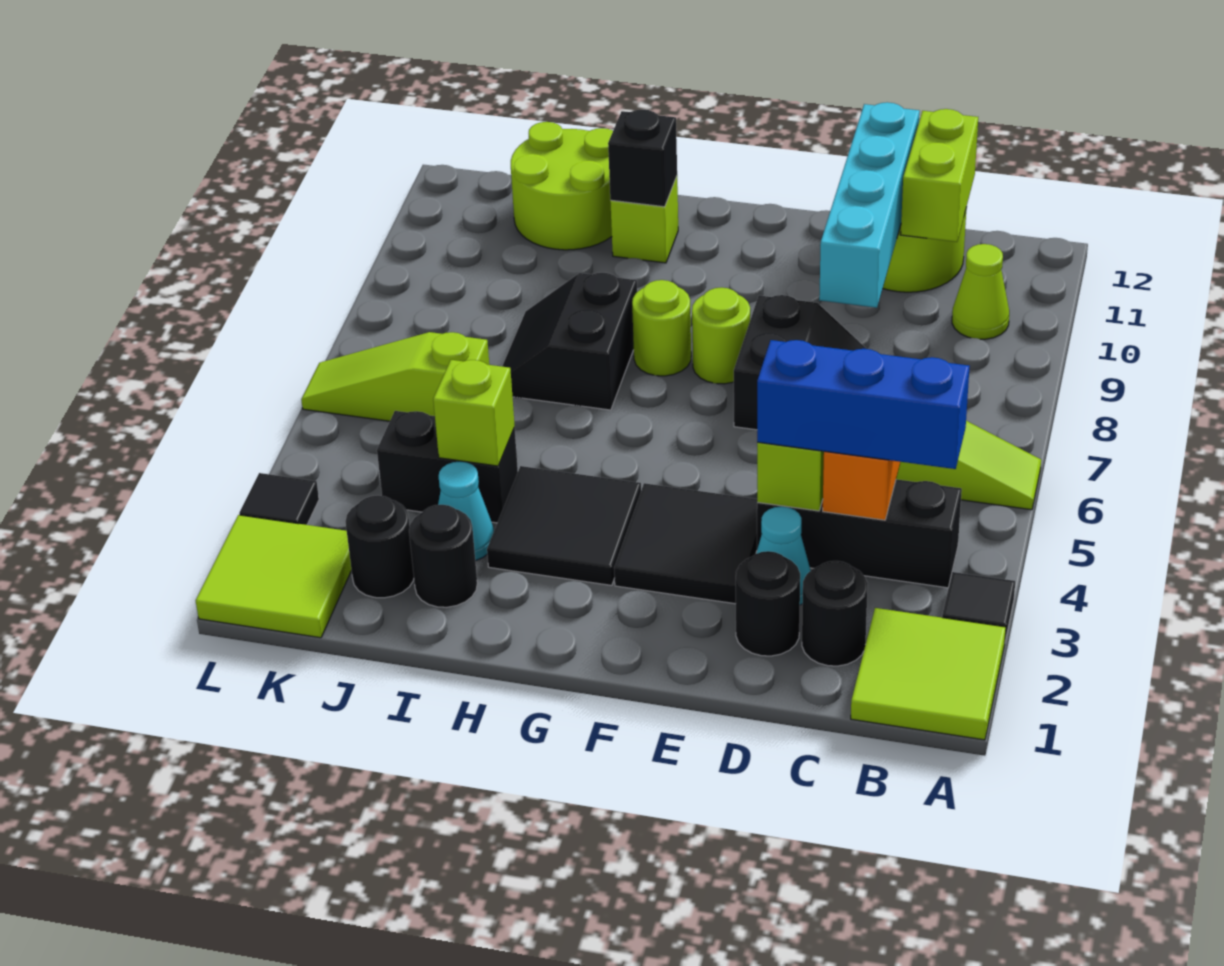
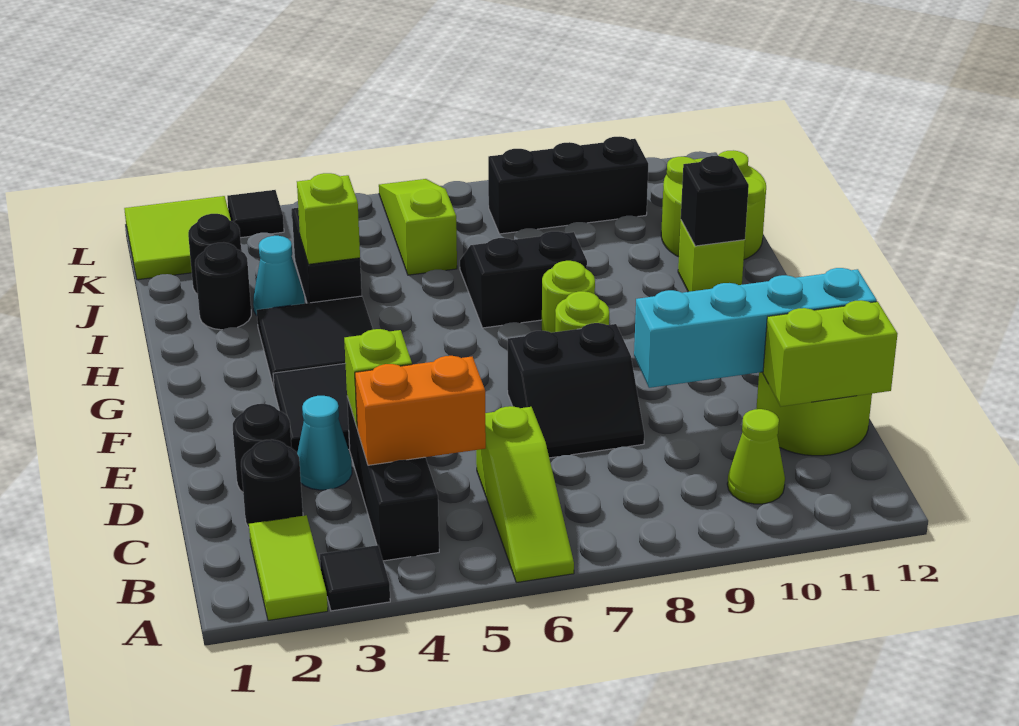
lime tile A1:B2 level 1 -> lime tile A2:B2 level 1
blue brick B4:D4 level 3 -> none
none -> black brick K8:K10 level 1

